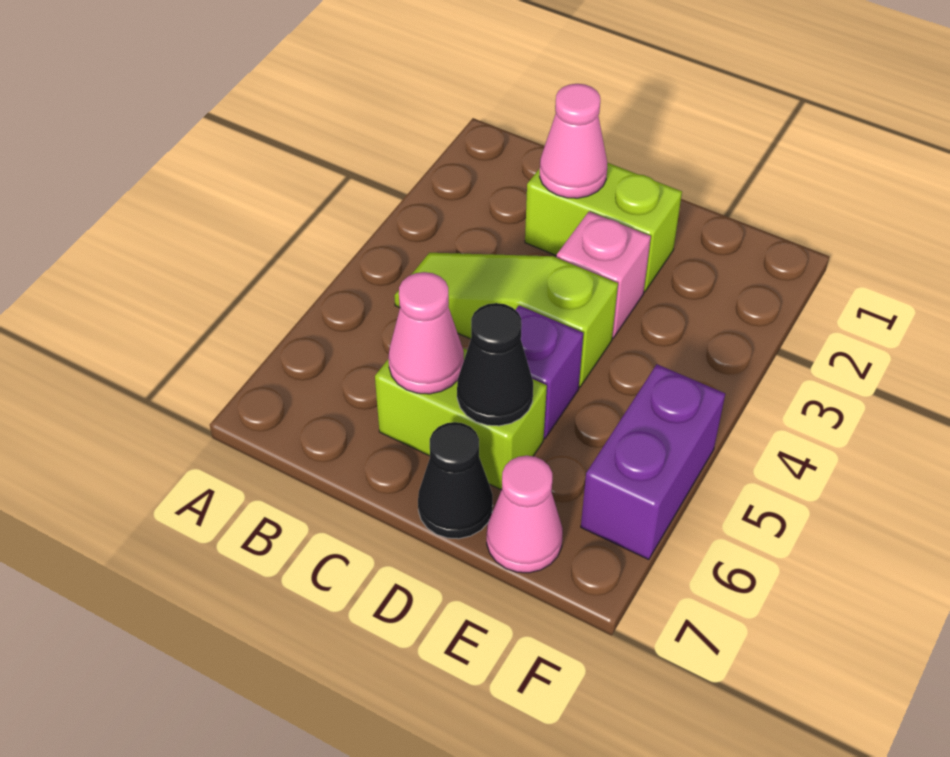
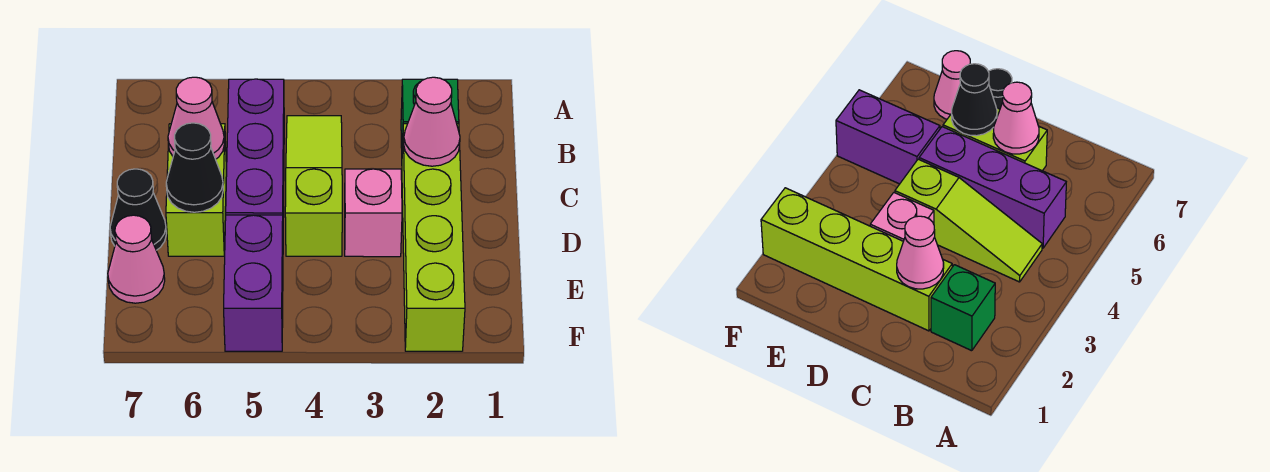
none -> green brick B2 level 1
lime brick C2:D2 level 1 -> lime brick C2:F2 level 1
purple brick D5 level 1 -> purple brick B5:D5 level 1
purple brick F5:F6 level 1 -> purple brick E5:F5 level 1

